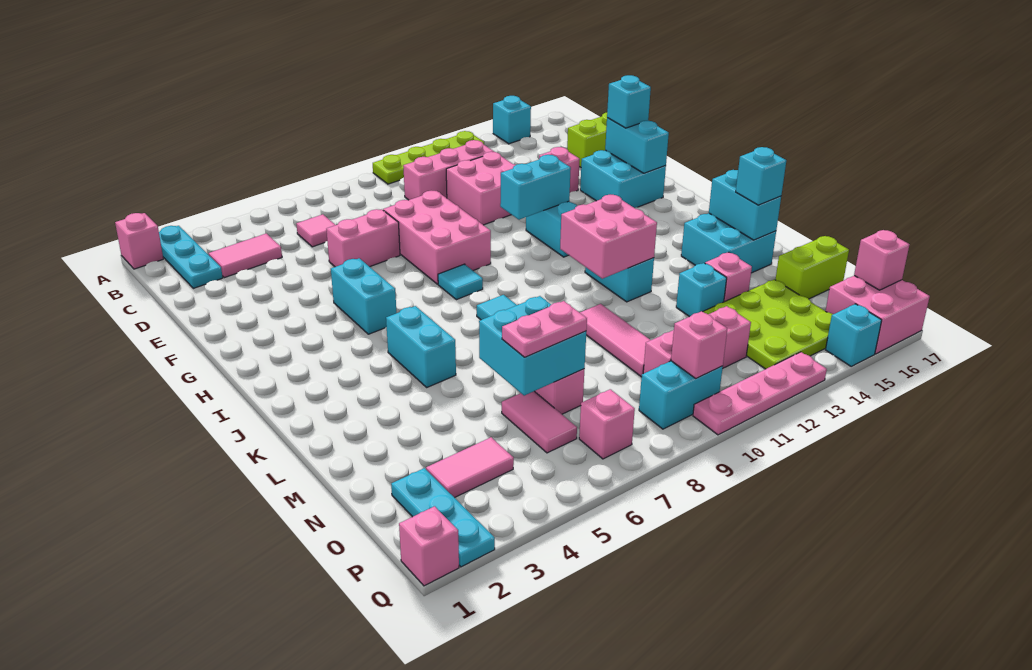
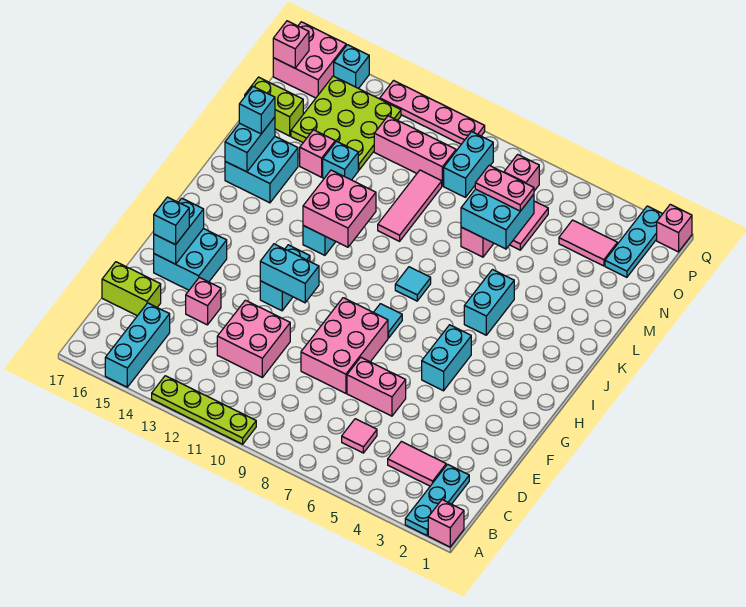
cyan brick A15 level 1 -> cyan brick A15:C15 level 1
pink brick C10:C12 level 1 -> none
cyan brick P9:P10 level 1 -> cyan brick O9:P9 level 1
pink brick P10 level 2 -> none

